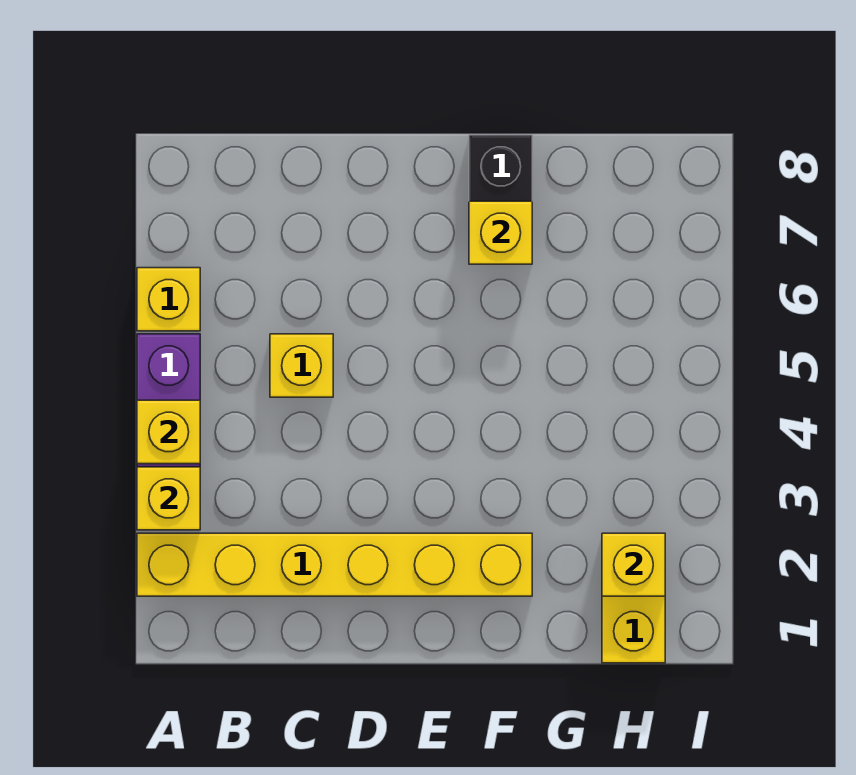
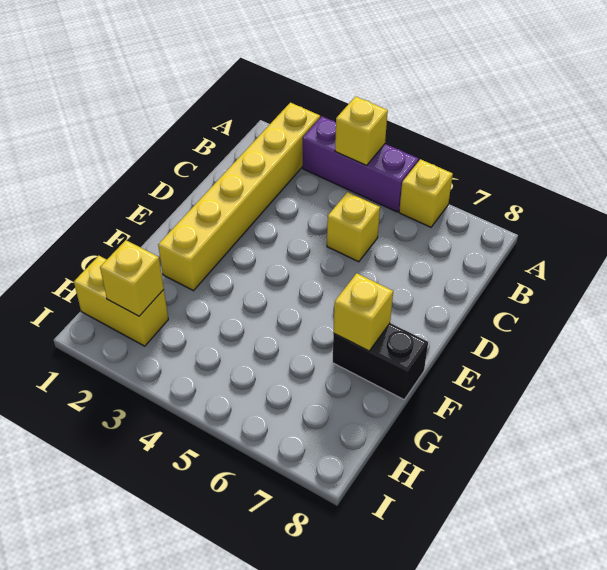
yellow brick A3 level 2 -> none

